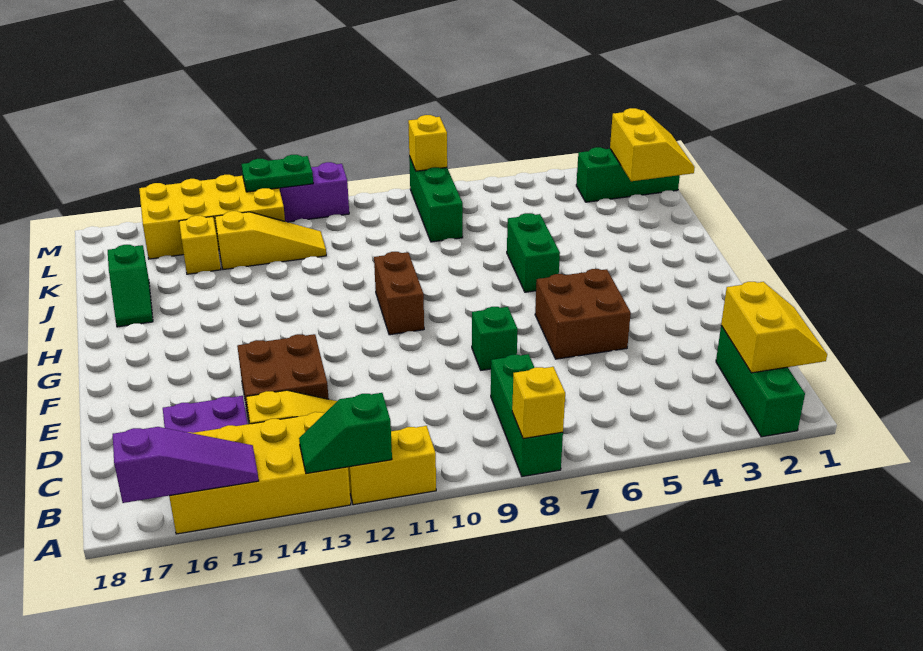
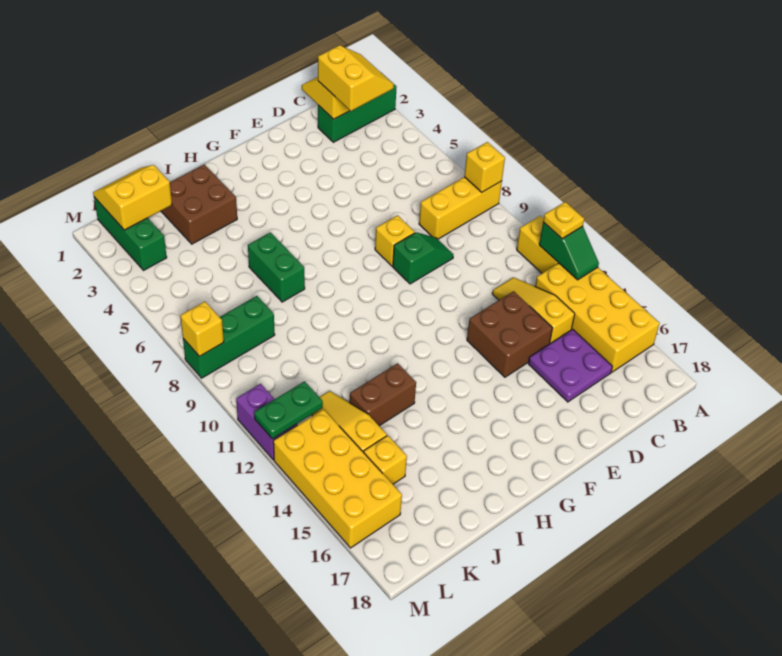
green brick A8:C8 level 1 -> yellow brick A8:C8 level 1
none -> yellow plate A12 level 3
purple slope A15:A17 level 2 top 17 -> none
none -> yellow slope B2:C3 level 3 top C
brown brick E5:F6 level 1 -> brown brick I2:J3 level 1
green brick E8 level 1 -> yellow brick E8 level 1
brown brick G10:H10 level 1 -> brown brick I13:J13 level 1
green brick H6:I6 level 1 -> green brick I6:I7 level 1
green slope I17:J17 level 1 top J -> green slope D9:E9 level 1 top E
green plate M12:M13 level 2 -> green plate L12:M12 level 2

